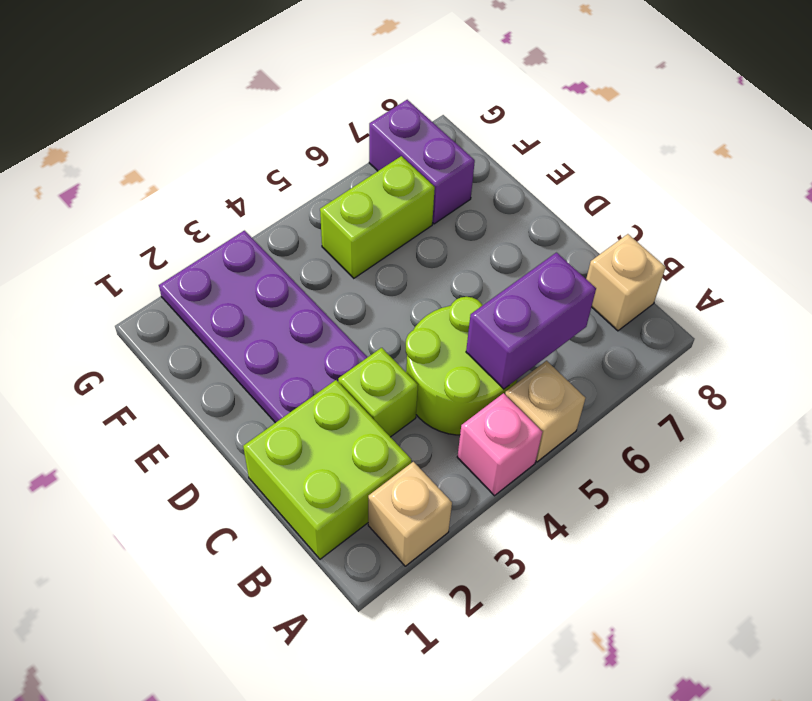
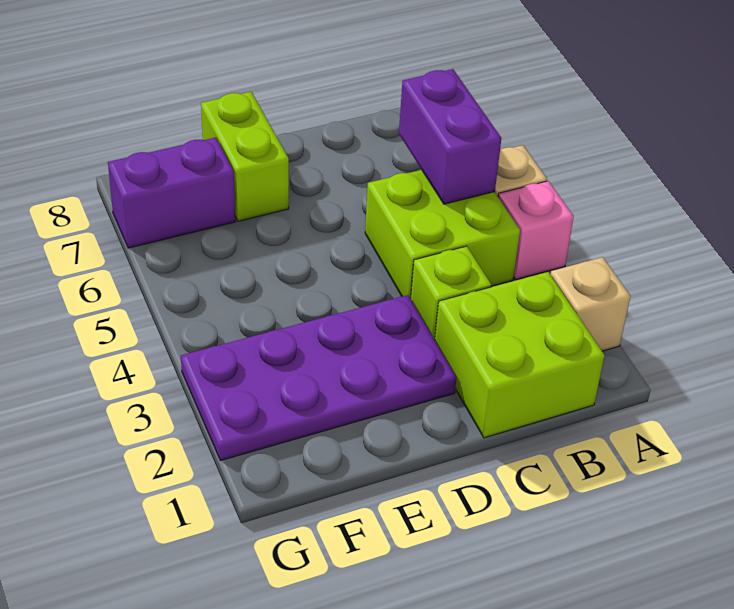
lime round brick B4:C5 level 1 -> lime brick B4:C5 level 1
tan brick B8 level 1 -> none
lime brick F5:F6 level 1 -> lime brick E7:E8 level 1

